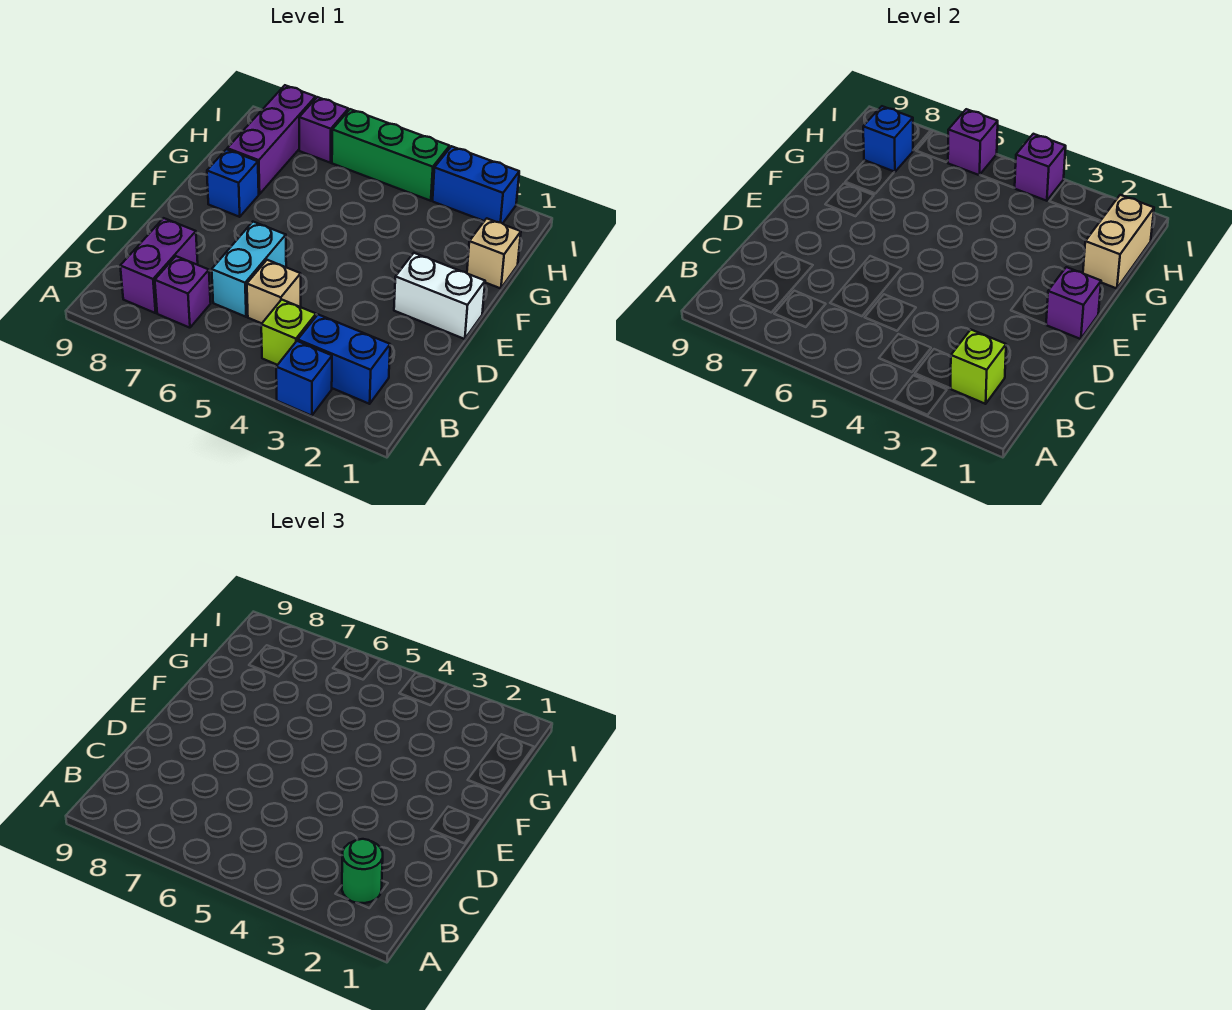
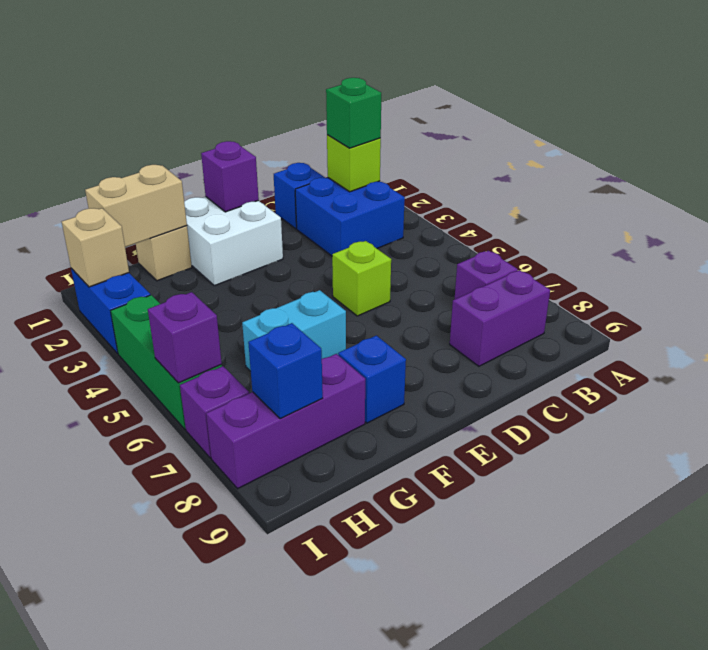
blue brick A3 level 1 -> blue brick C1 level 1
blue brick B2:B3 level 1 -> blue brick B2:C3 level 1
green round brick B2 level 3 -> green brick B2 level 3
lime brick B4 level 1 -> lime brick D5 level 1
tan brick C5 level 1 -> tan brick I2 level 2
cyan brick C6:D6 level 1 -> cyan brick F6:G6 level 1
white brick E1:E2 level 1 -> white brick E1:F2 level 1
purple brick I4 level 2 -> none

